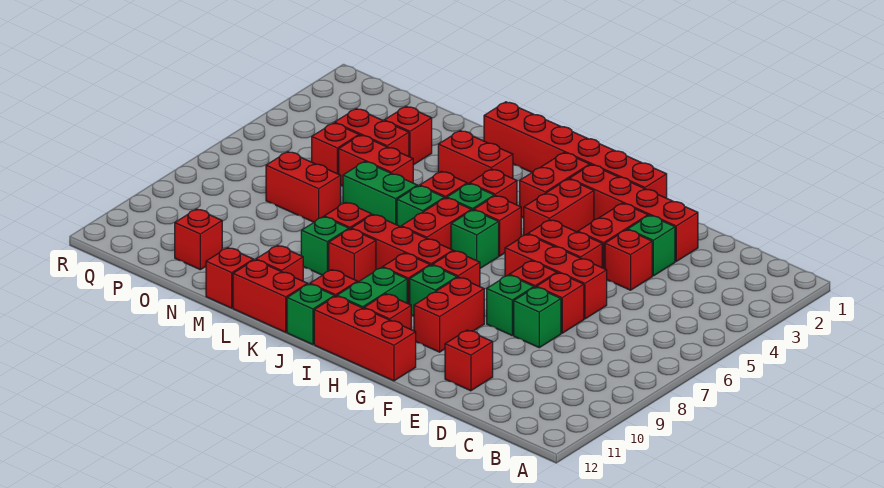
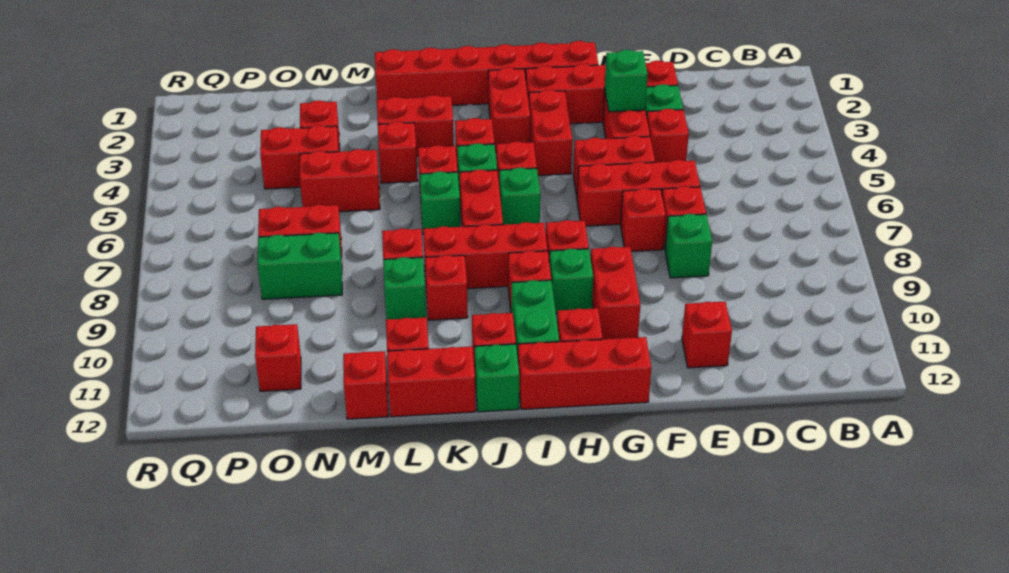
green brick F8 level 1 -> green brick F3 level 2
green brick L6:M6 level 1 -> green brick N8:O8 level 1
red brick O5 level 1 -> red brick L4 level 1

